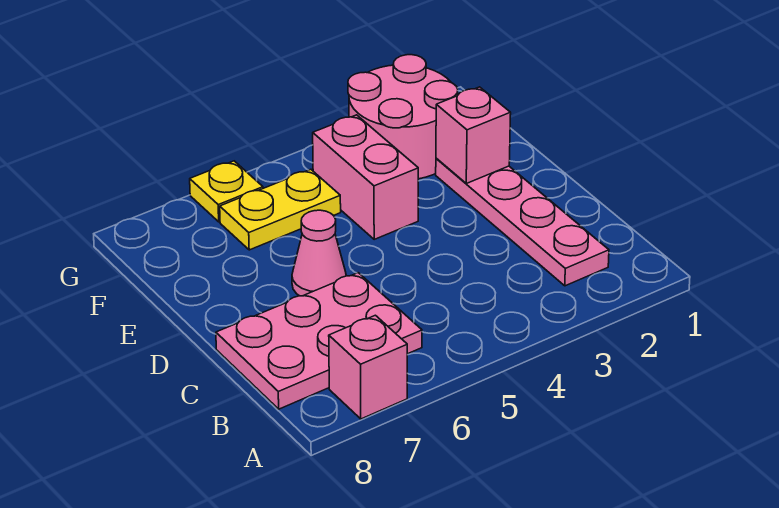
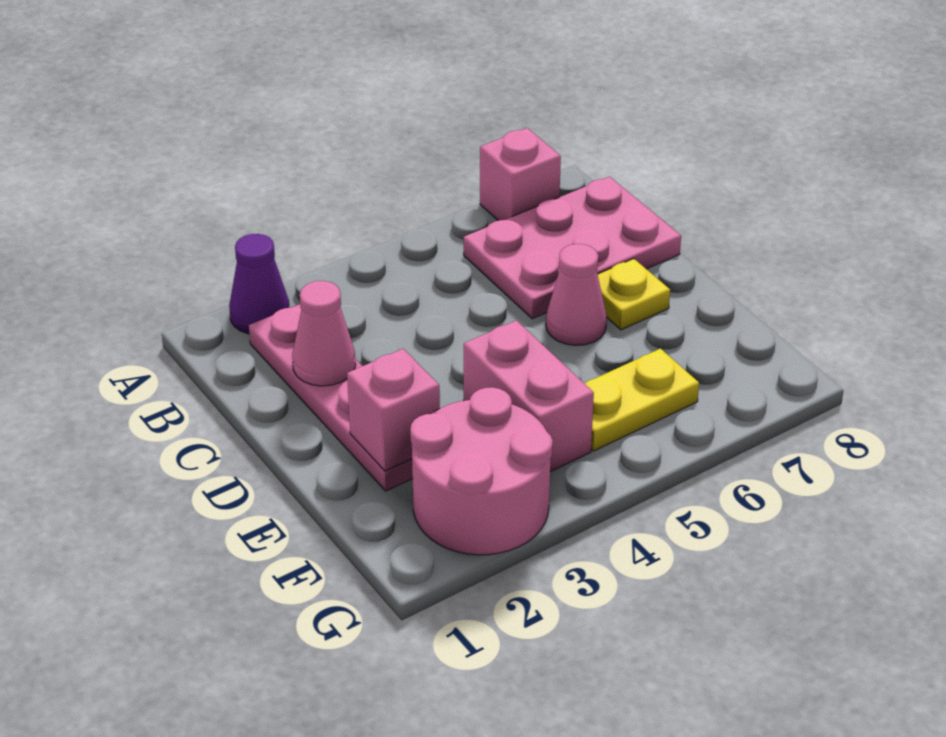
none -> purple cone A2 level 1
none -> pink cone C2 level 2
yellow plate G6 level 1 -> yellow plate D7 level 1

